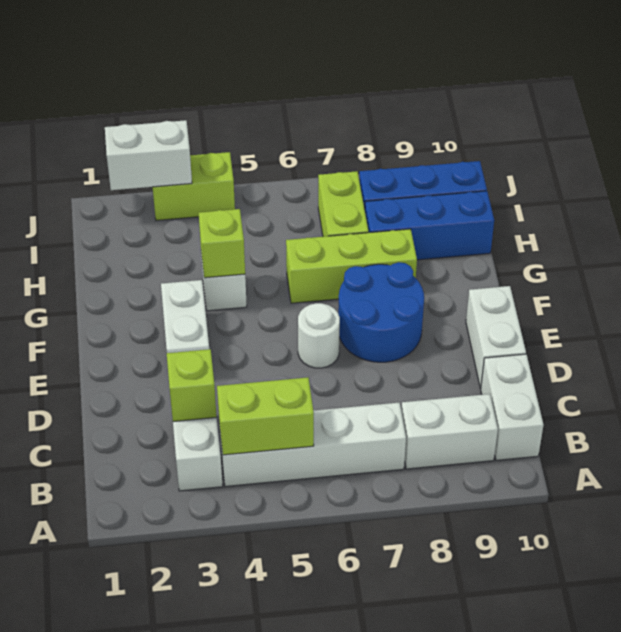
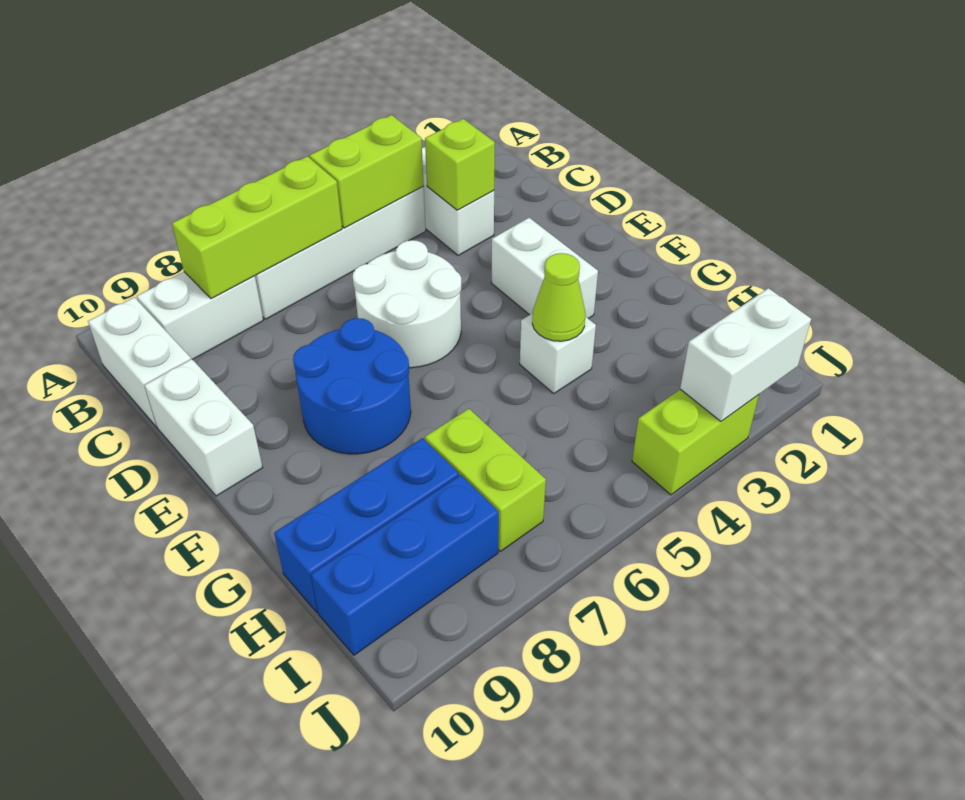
white round brick E6 level 1 -> white round brick D5:E6 level 1
lime brick G4 level 2 -> lime cone G4 level 2
lime brick G6:G8 level 1 -> lime brick B6:B8 level 2

